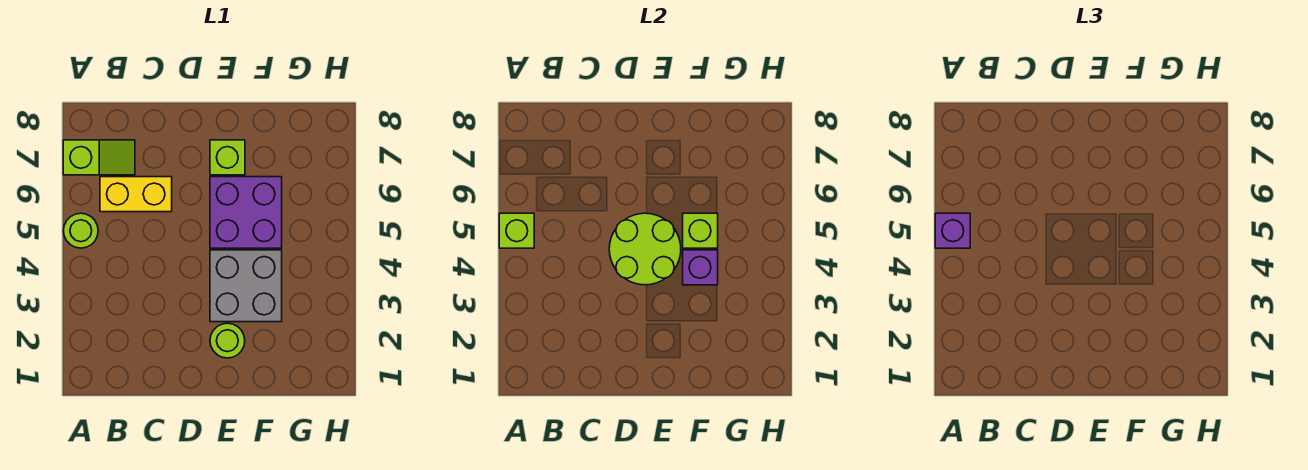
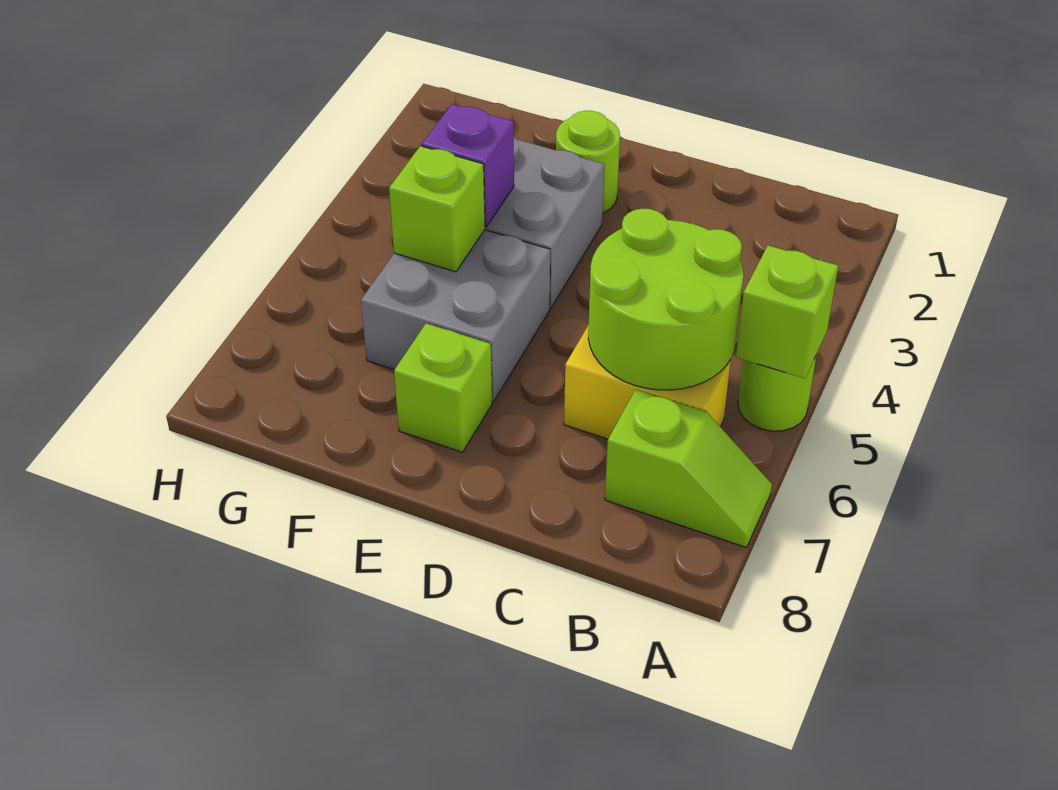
purple brick A5 level 3 -> none
lime slope A7:B7 level 1 top A -> lime slope A7:B7 level 1 top B
lime round brick D4:E5 level 2 -> lime round brick B5:C6 level 2
purple brick E5:F6 level 1 -> grey brick E5:F6 level 1

